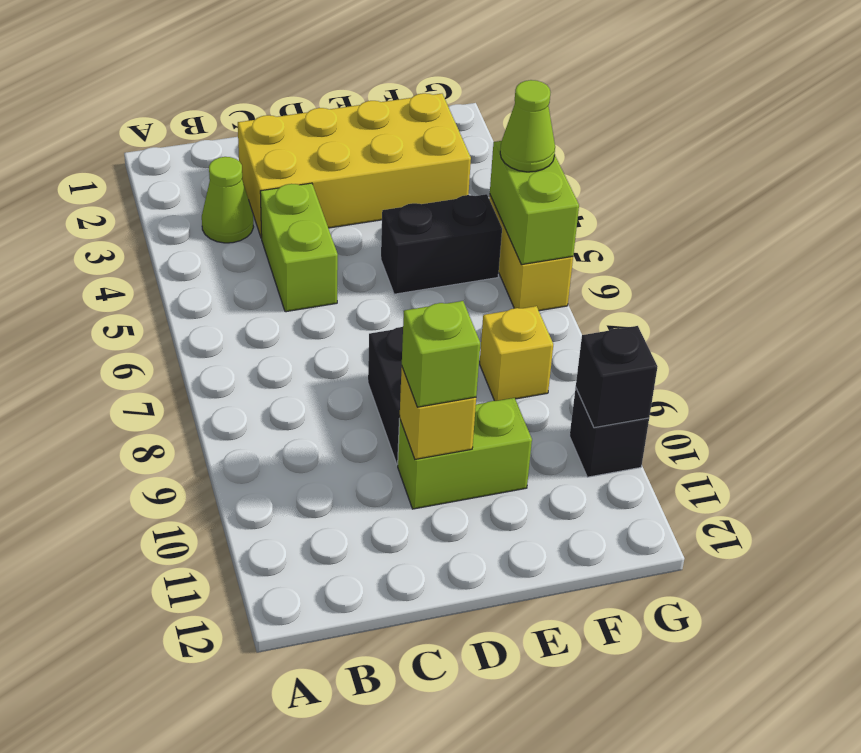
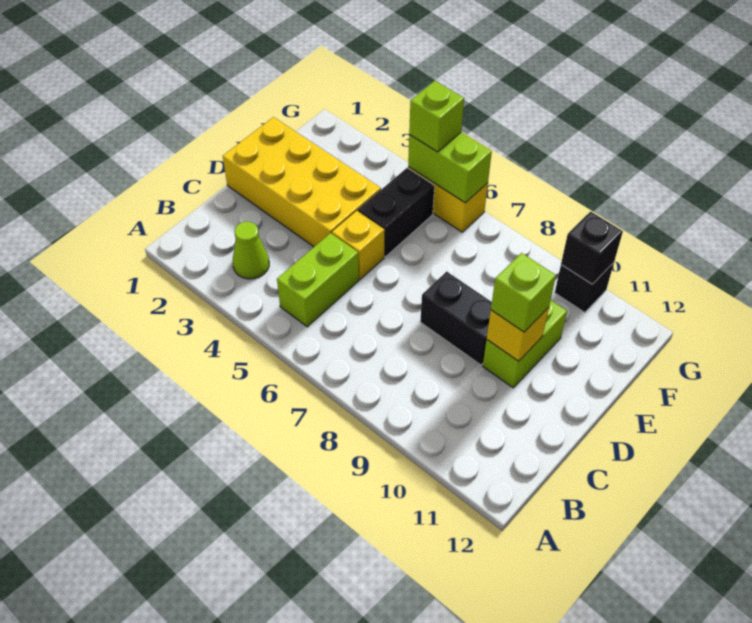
yellow brick C2:F3 level 1 -> yellow brick D1:E4 level 1
lime brick C4:C5 level 1 -> lime brick B5:C5 level 1
yellow brick F8 level 1 -> yellow brick D5 level 1
lime cone G5 level 3 -> lime brick G5 level 3

